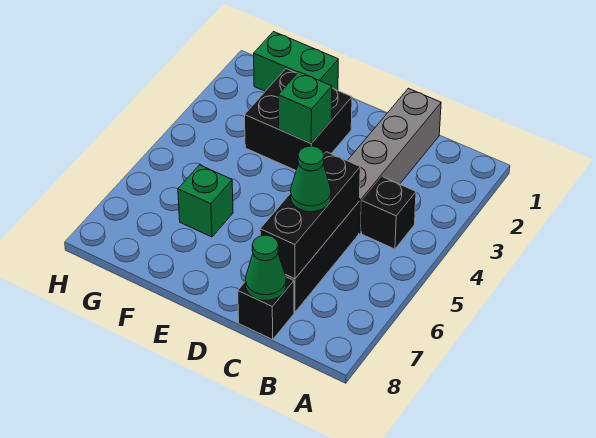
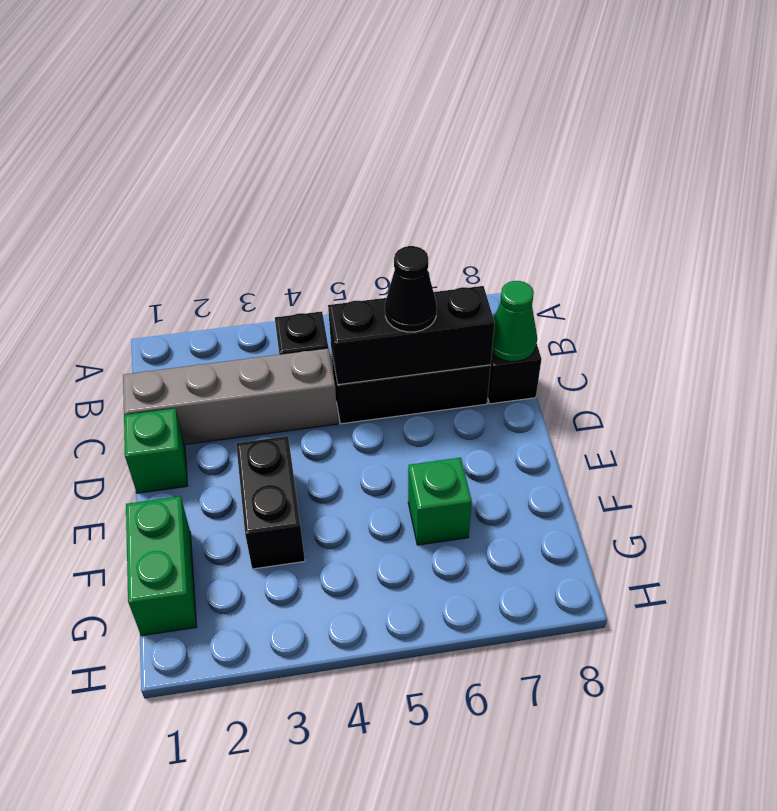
green cone C6 level 3 -> black cone C6 level 3
black brick E2:F3 level 1 -> black brick E3:F3 level 1
green brick E3 level 2 -> green brick D1 level 1

